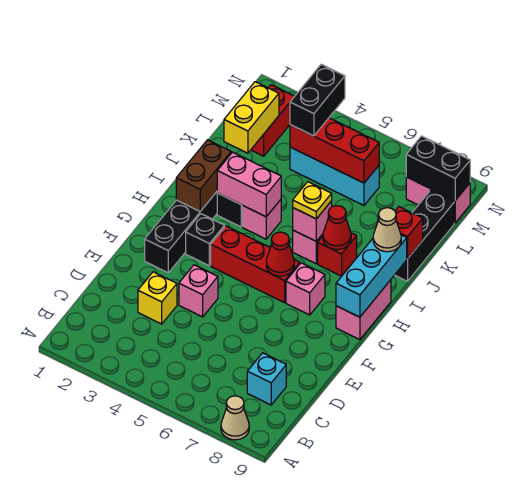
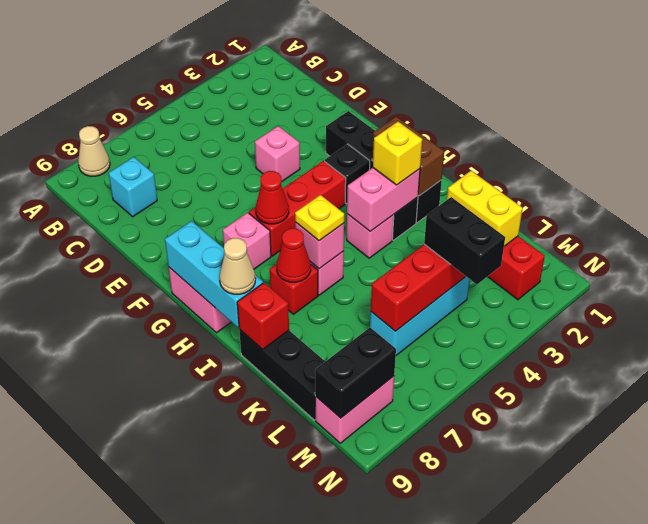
yellow brick D3 level 1 -> yellow brick I3 level 3

